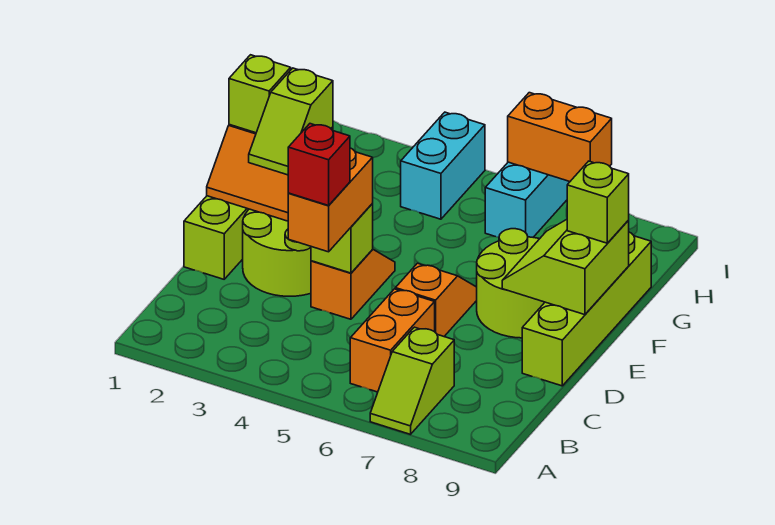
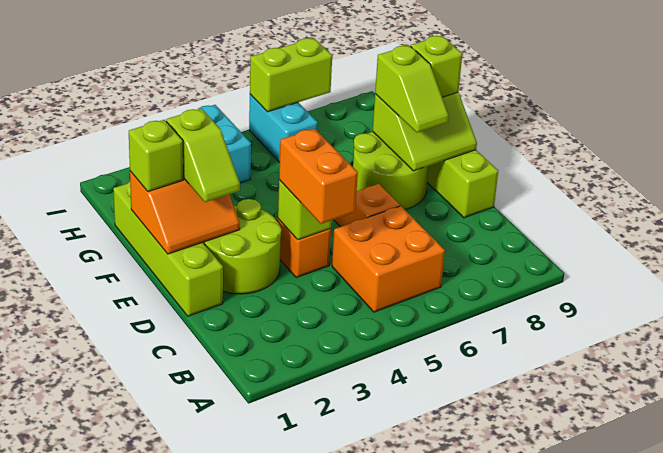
lime slope A7:B7 level 1 top B -> lime slope E8:F8 level 3 top F
orange brick B6:C6 level 1 -> orange brick B5:C6 level 1
red brick C4 level 4 -> none
lime slope E8:F9 level 2 top 9 -> lime slope E8:F9 level 2 top F
orange brick I6:I7 level 2 -> lime brick I6:I7 level 2

